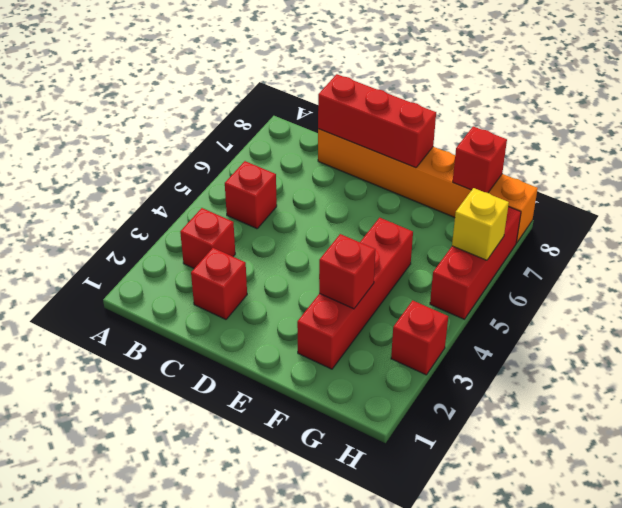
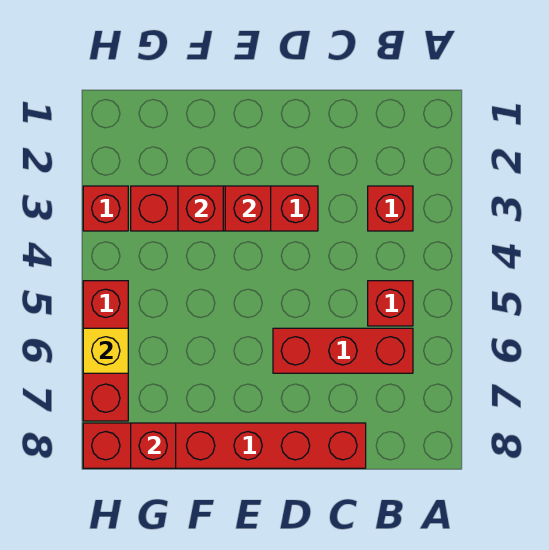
red brick C2 level 1 -> red brick E3 level 2
orange brick C8:H8 level 1 -> red brick C8:H8 level 1
red brick C8:E8 level 2 -> red brick B6:D6 level 1
red brick F2:F5 level 1 -> red brick D3:G3 level 1

